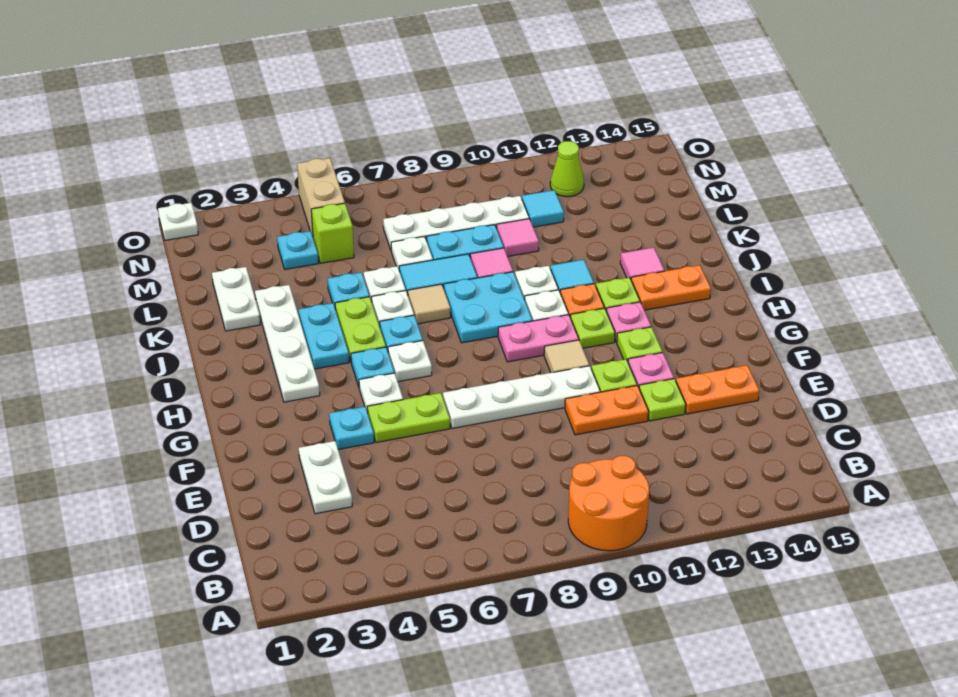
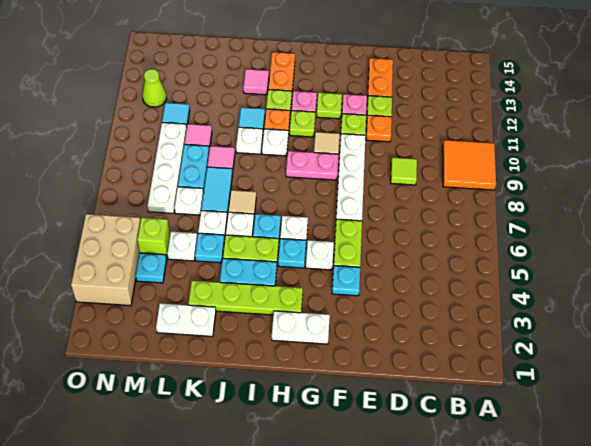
orange round brick A9:B10 level 1 -> orange tile A9:B10 level 1
white plate D3:E3 level 1 -> white plate G2:H2 level 1
none -> lime tile D9 level 1
orange plate E10:E11 level 1 -> orange plate E11 level 1
white plate H3:K3 level 1 -> lime plate H3:K3 level 1
pink plate H9:H10 level 1 -> pink plate G9:H9 level 1
cyan plate I8:J9 level 1 -> none
tan brick N5:O5 level 1 -> tan brick N3:O5 level 1
white plate O1 level 1 -> white plate L5 level 1

